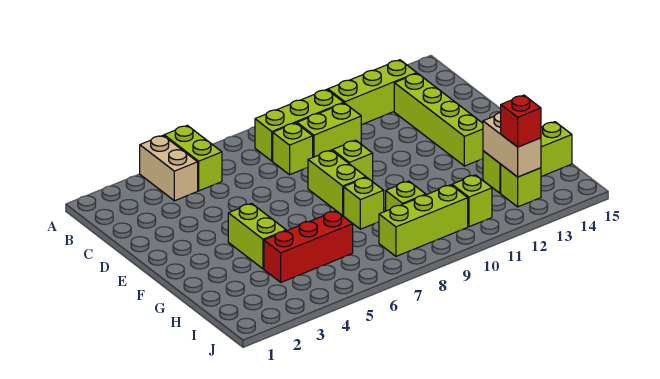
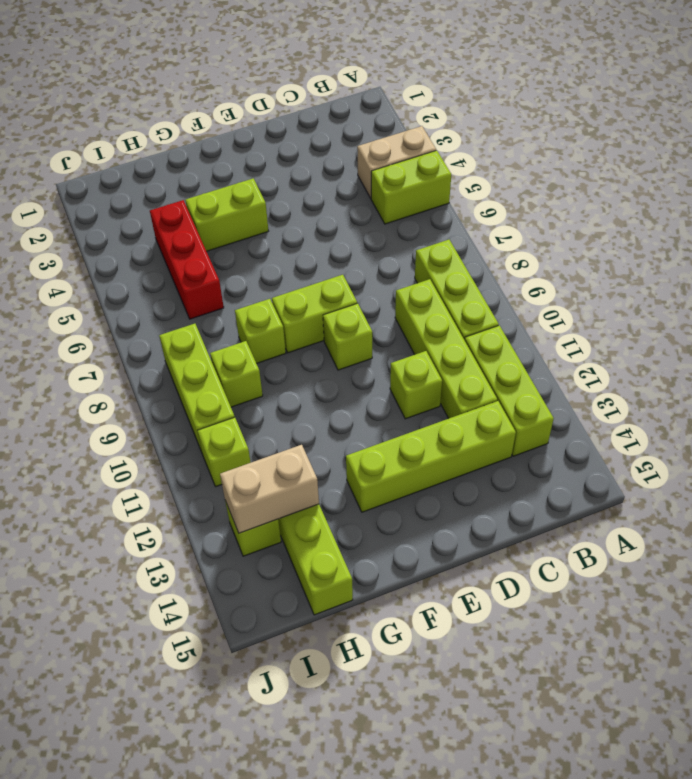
lime brick C8 level 1 -> lime brick D11 level 1
lime brick C9:C10 level 1 -> lime brick C9:C12 level 1
red brick I13 level 3 -> none

